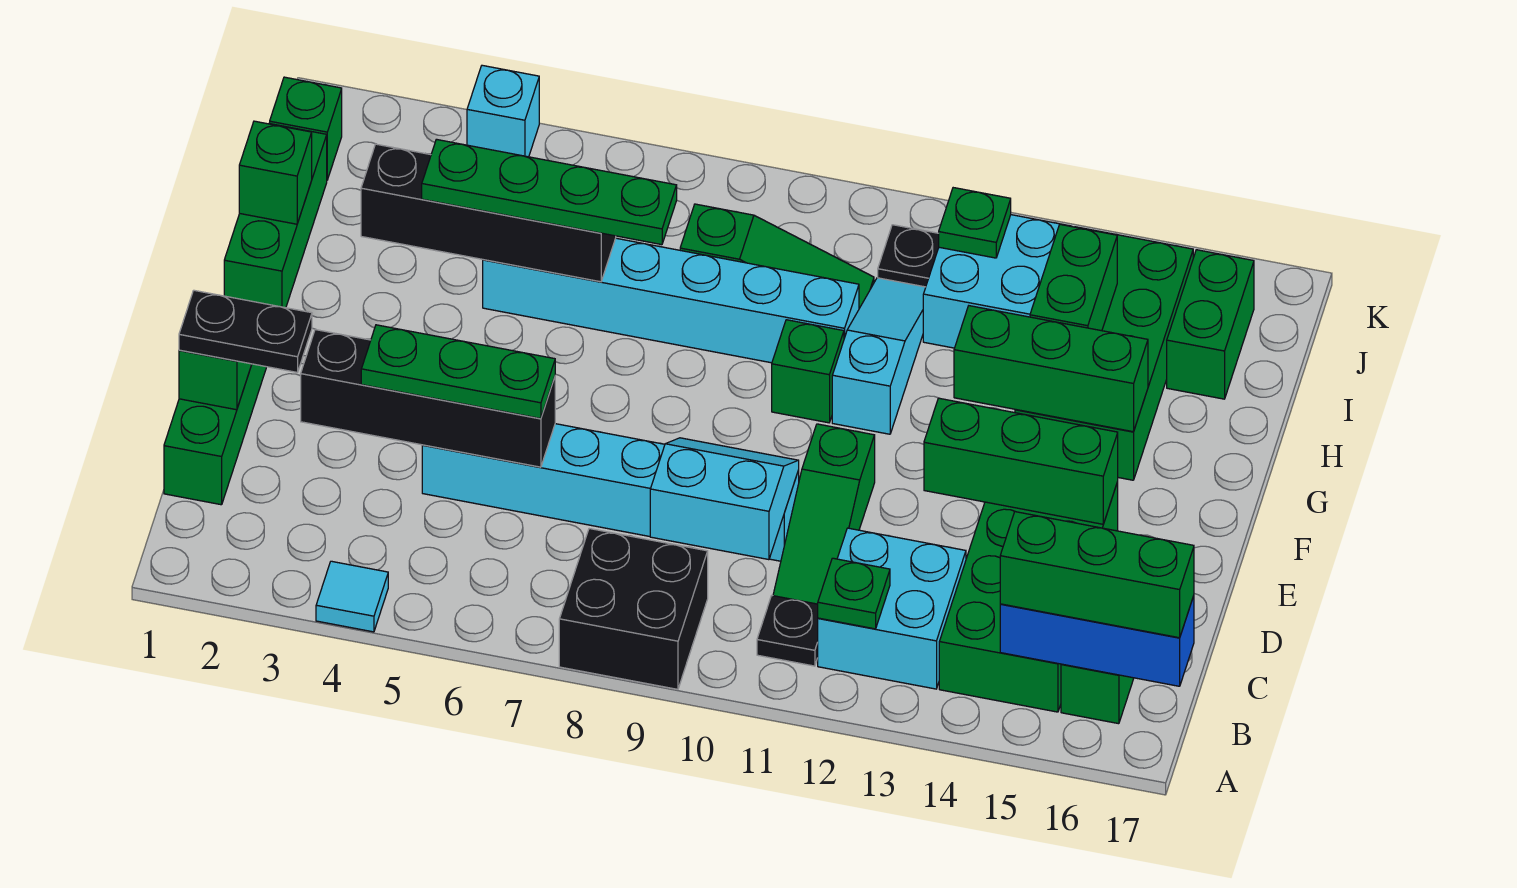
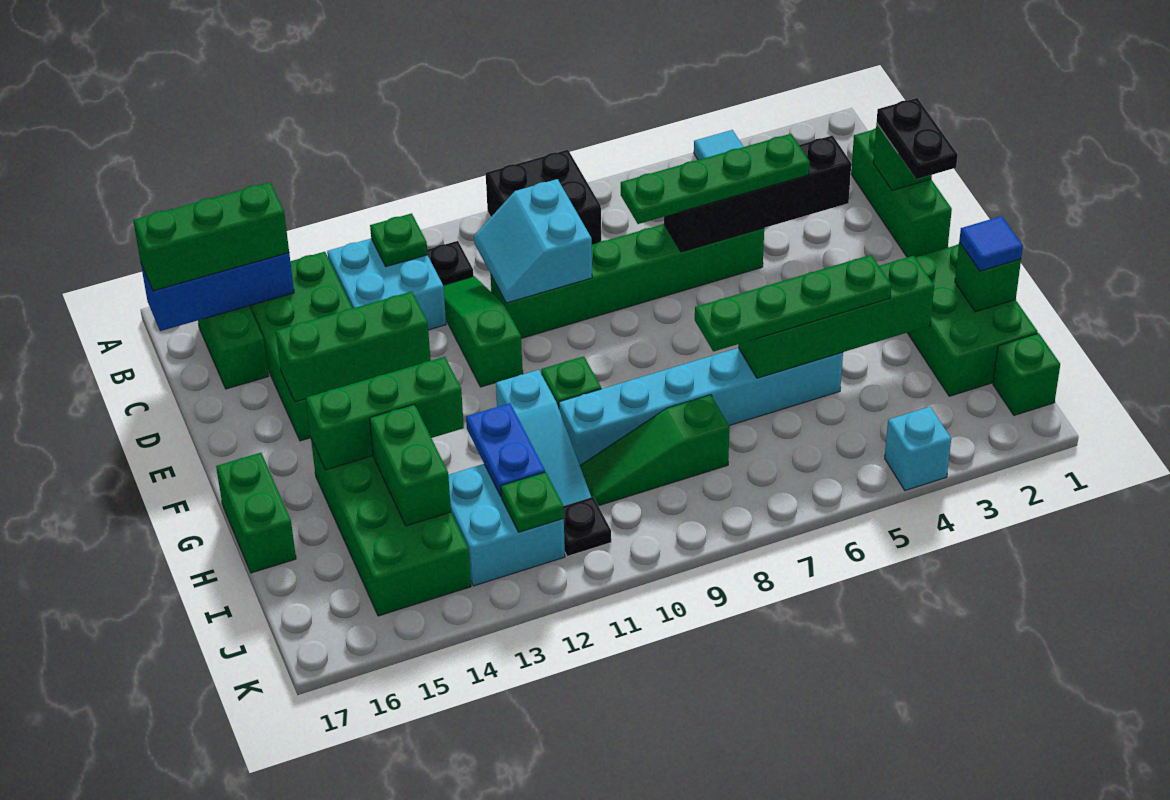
cyan slope C9:D10 level 2 top C -> cyan slope C9:D10 level 2 top 9
black plate D1:D2 level 3 -> black plate D1:E1 level 3
green plate D4:D6 level 3 -> green plate D4:D7 level 3
cyan brick D5:D10 level 1 -> green brick D5:D10 level 1
green brick G1:I1 level 1 -> green brick G1:I2 level 1
none -> blue tile H1 level 3
black brick H3:H6 level 2 -> green brick H3:H6 level 2
none -> blue plate H12:I12 level 2
green brick I16:J16 level 1 -> green brick G17:H17 level 1

